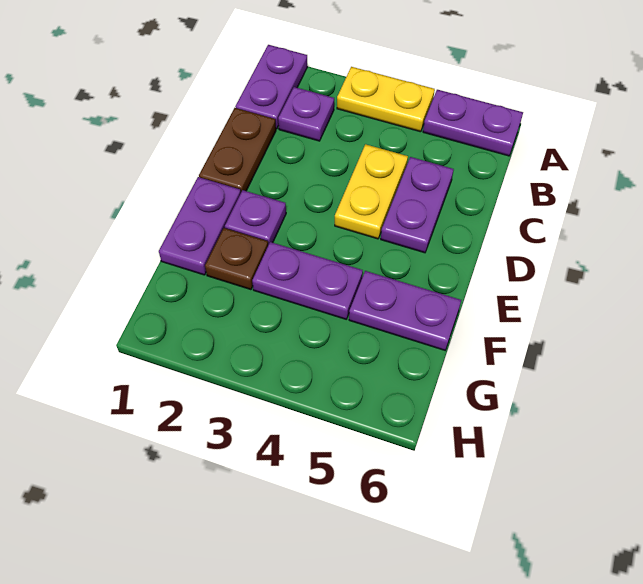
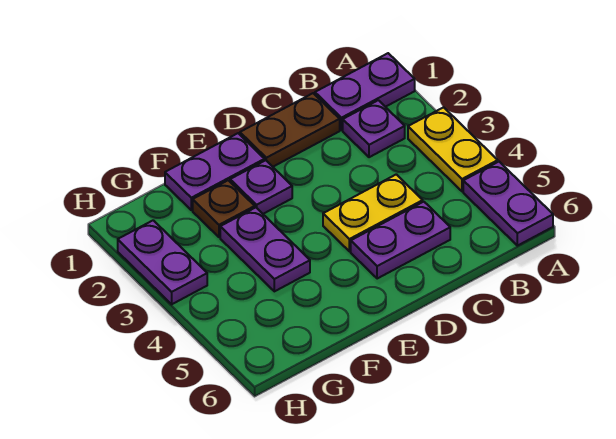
purple plate F5:F6 level 1 -> purple plate H2:H3 level 1

